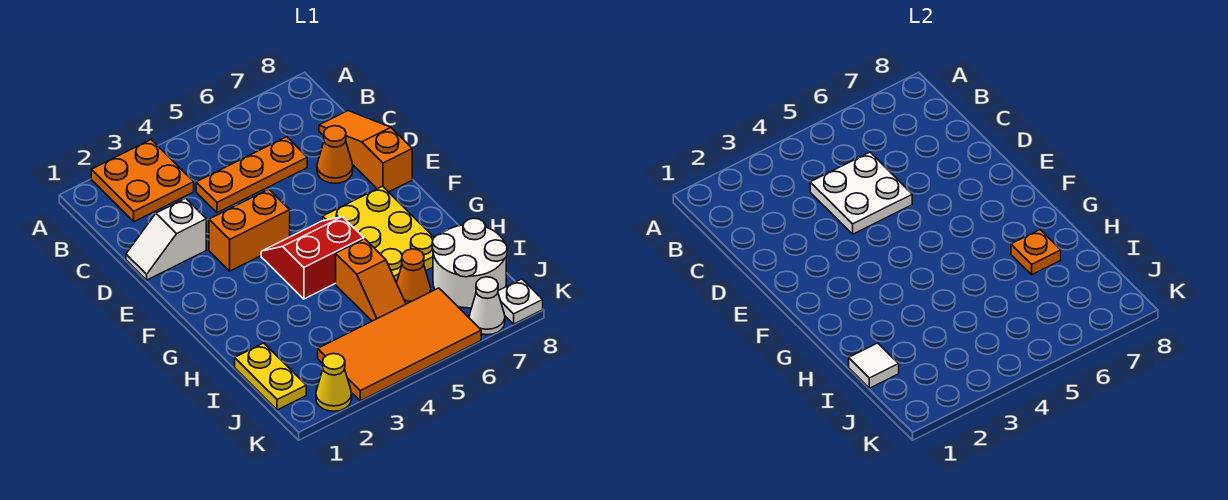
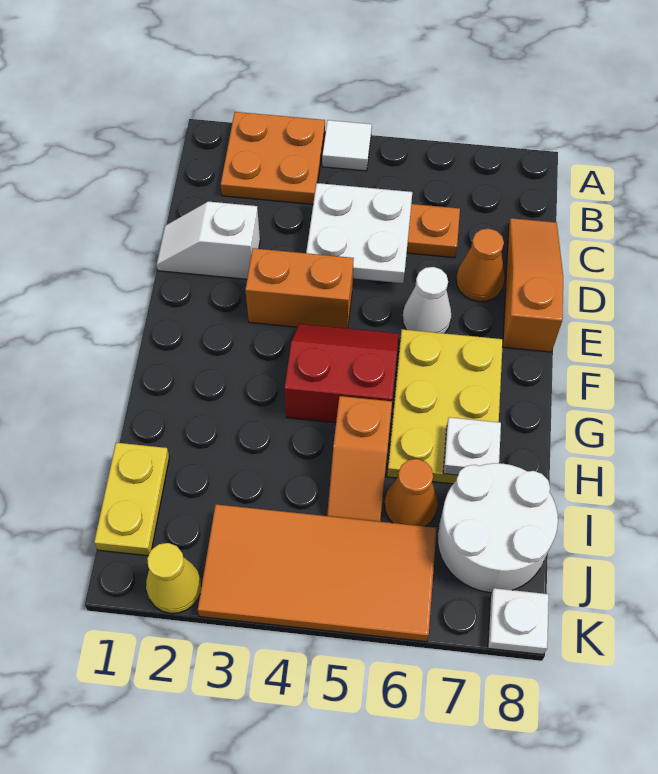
orange plate H7 level 2 -> white plate H7 level 2
white tile I1 level 2 -> white tile A4 level 1
white cone K7 level 1 -> white cone E6 level 1

